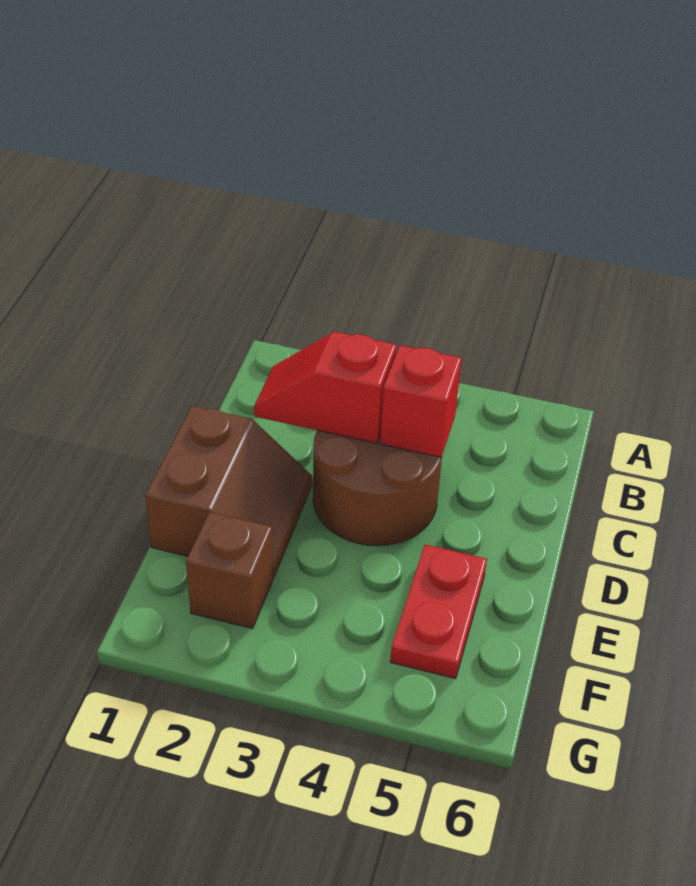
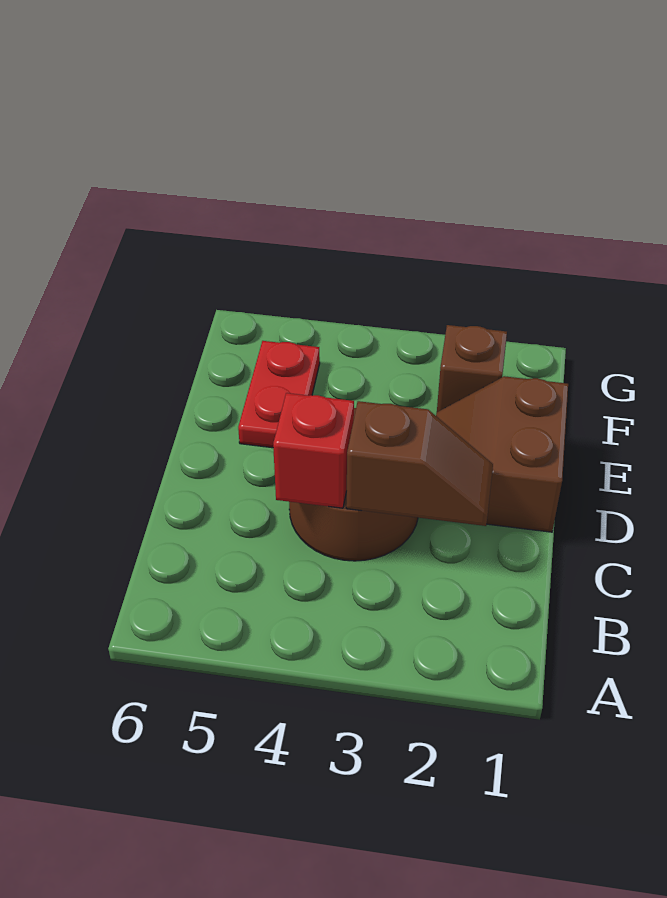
red slope C2:C3 level 2 top 3 -> brown slope C2:C3 level 2 top 3

